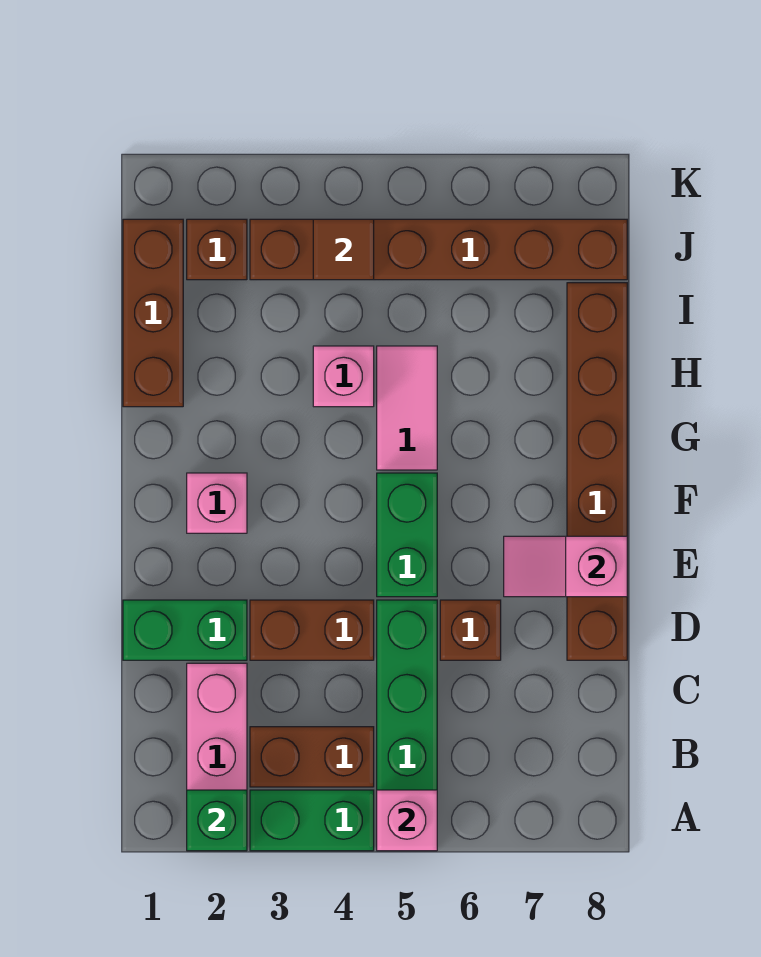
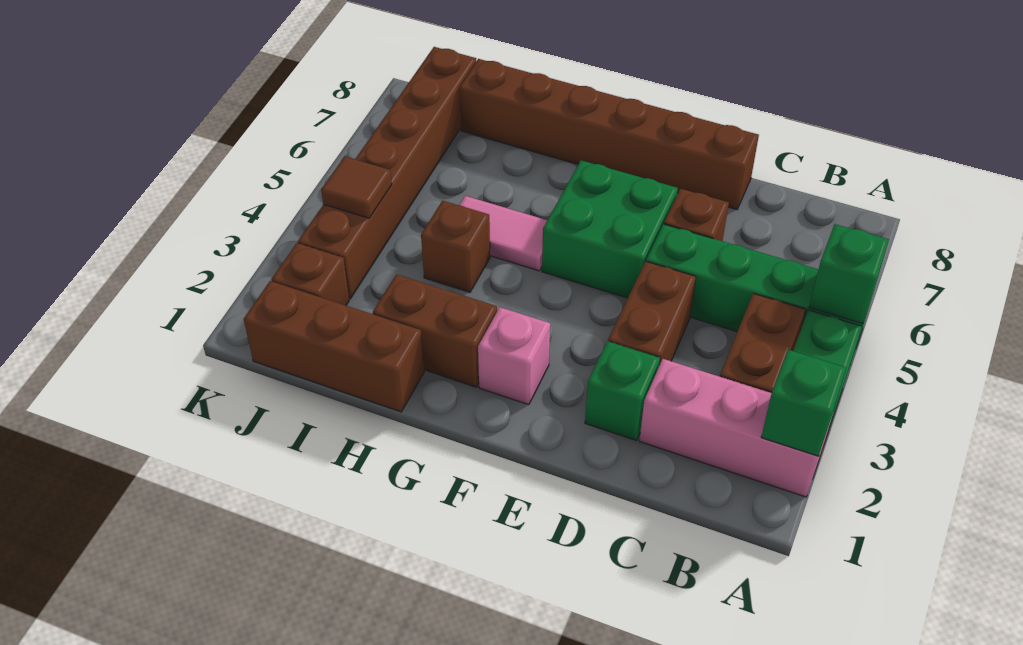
pink brick A5 level 2 -> green brick A5 level 2
green brick D1:D2 level 1 -> green brick D2 level 1
green brick E5:F5 level 1 -> green brick E5:F6 level 1
pink slope E7:E8 level 2 top 8 -> none
none -> brown brick G2:H2 level 1
pink brick H4 level 1 -> brown brick H4 level 1

